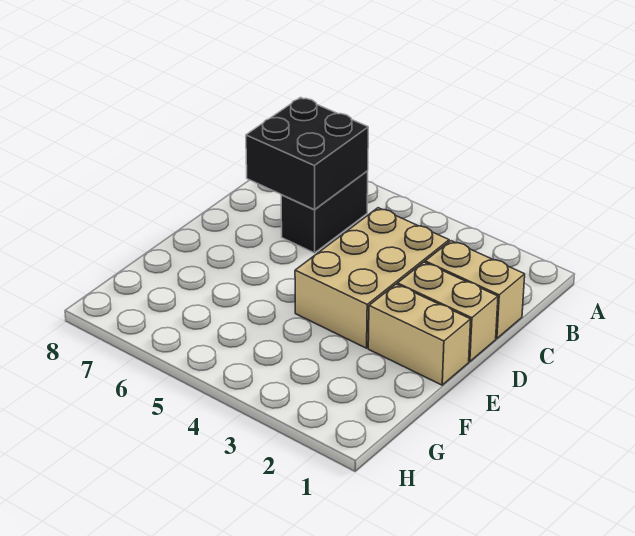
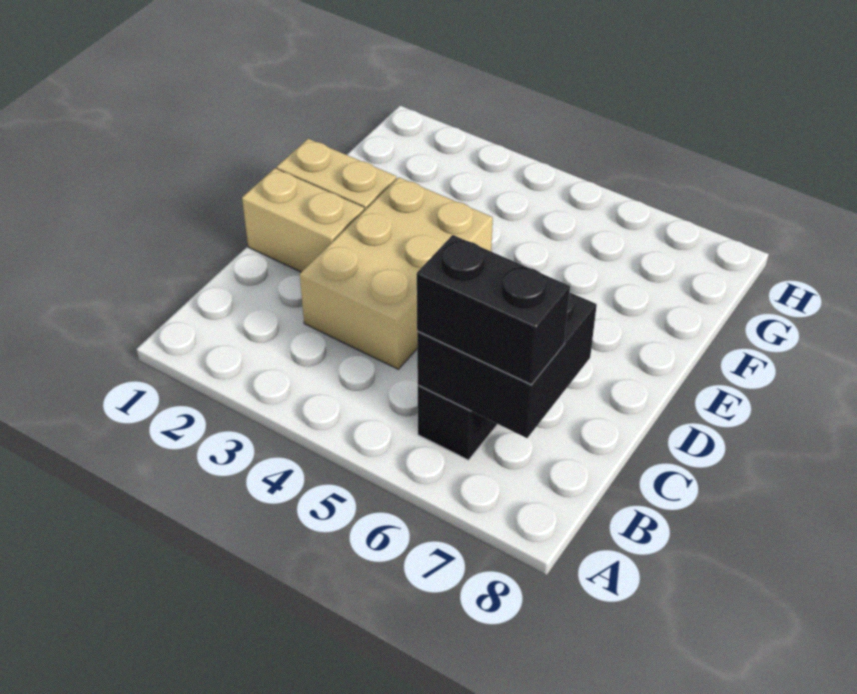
none -> black brick B6:B7 level 3
tan brick C1:C2 level 1 -> none

